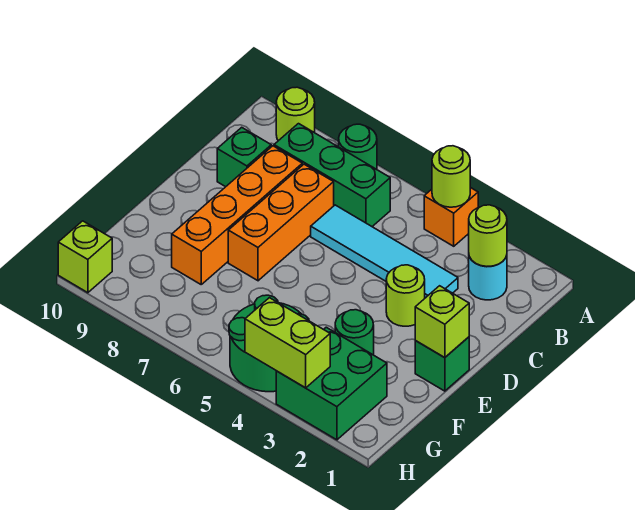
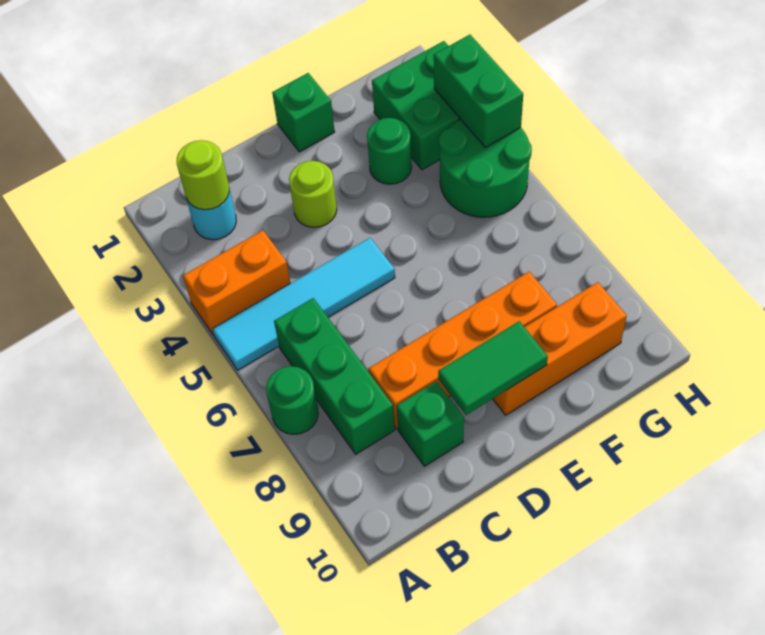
orange brick A4 level 1 -> orange brick A4:B4 level 1
lime round brick A4 level 2 -> none
lime round brick A9 level 1 -> none
cyan tile C3:C6 level 1 -> cyan tile A5:D5 level 1
orange brick C7:E7 level 1 -> orange brick E9:G9 level 1
none -> green tile D9:E9 level 2
lime brick E1 level 2 -> none
lime brick H3:H4 level 2 -> green brick H3:H4 level 2
lime brick H10 level 1 -> none

